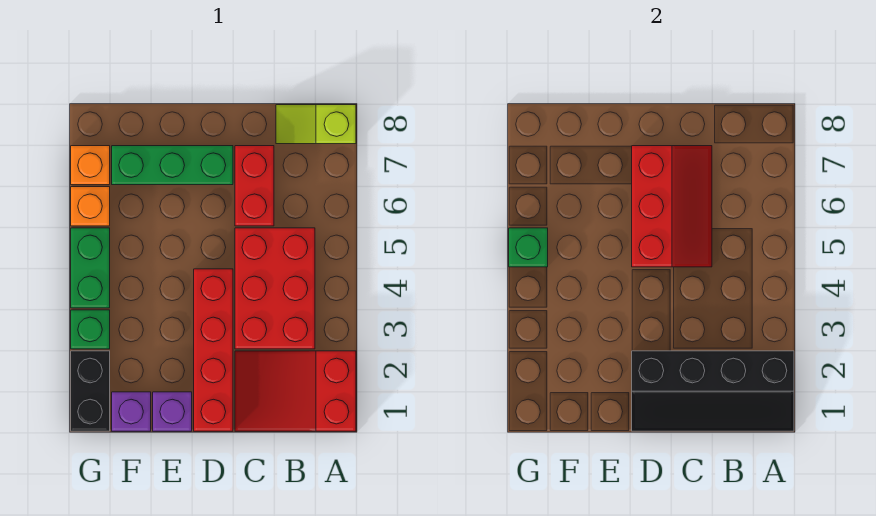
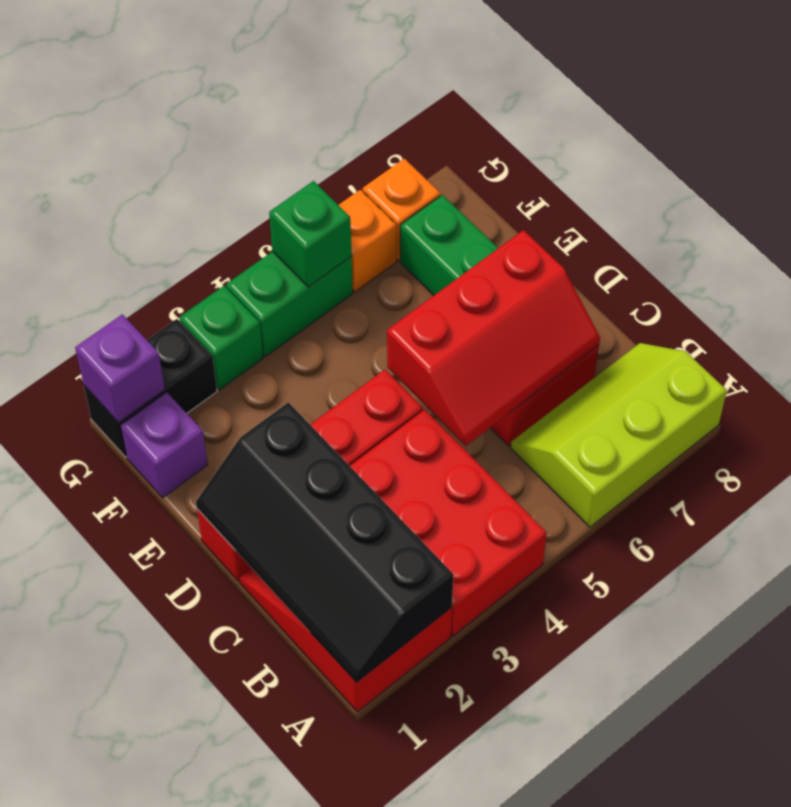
lime slope A8:B8 level 1 top A -> lime slope A6:B8 level 1 top A
red brick B3:C5 level 1 -> red brick A3:C4 level 1
purple brick E1 level 1 -> purple brick G1 level 2

